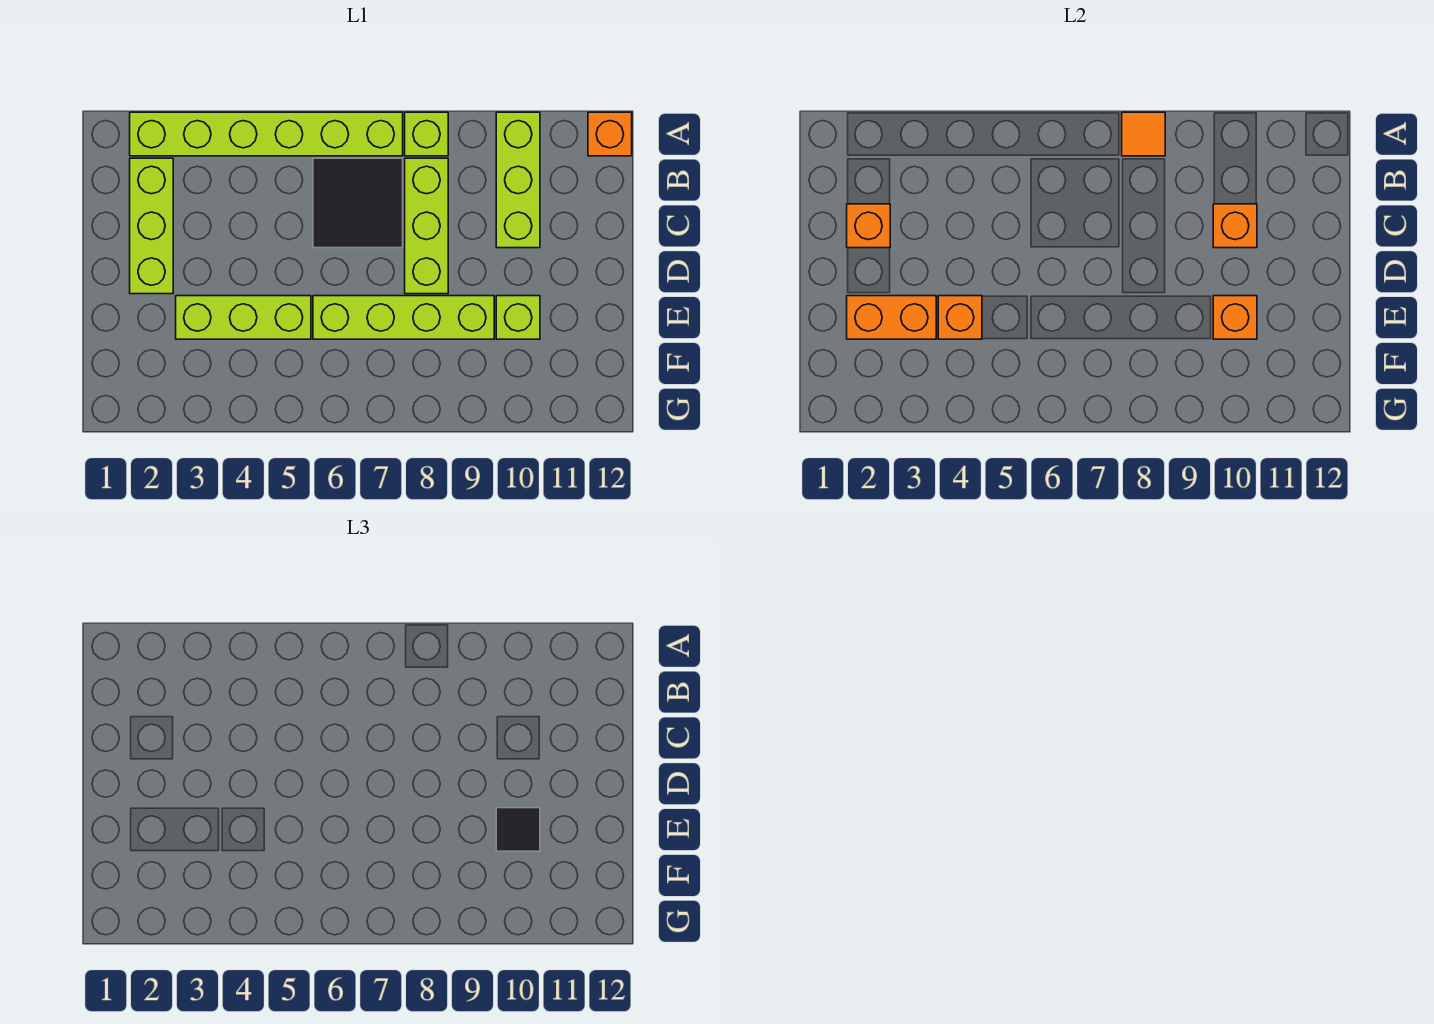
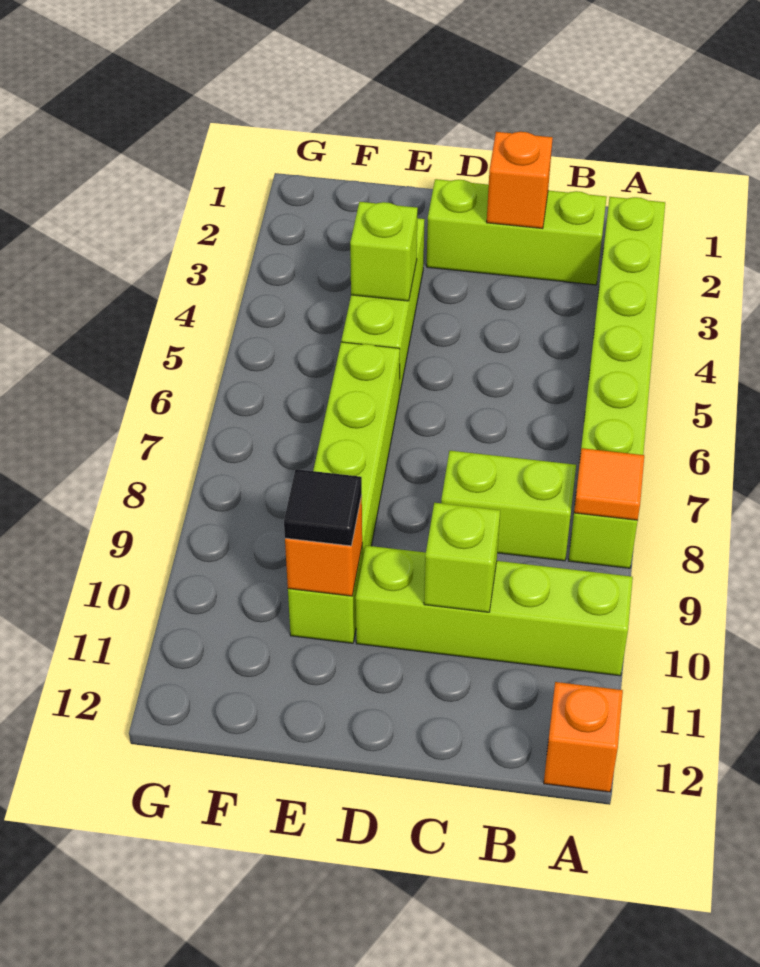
lime brick A10:C10 level 1 -> lime brick A10:D10 level 1
black tile B6:C7 level 1 -> none
lime brick B8:D8 level 1 -> lime brick B8:C8 level 1
orange brick C10 level 2 -> lime brick C10 level 2
orange brick E2:E3 level 2 -> none
orange brick E4 level 2 -> lime brick E4 level 2

